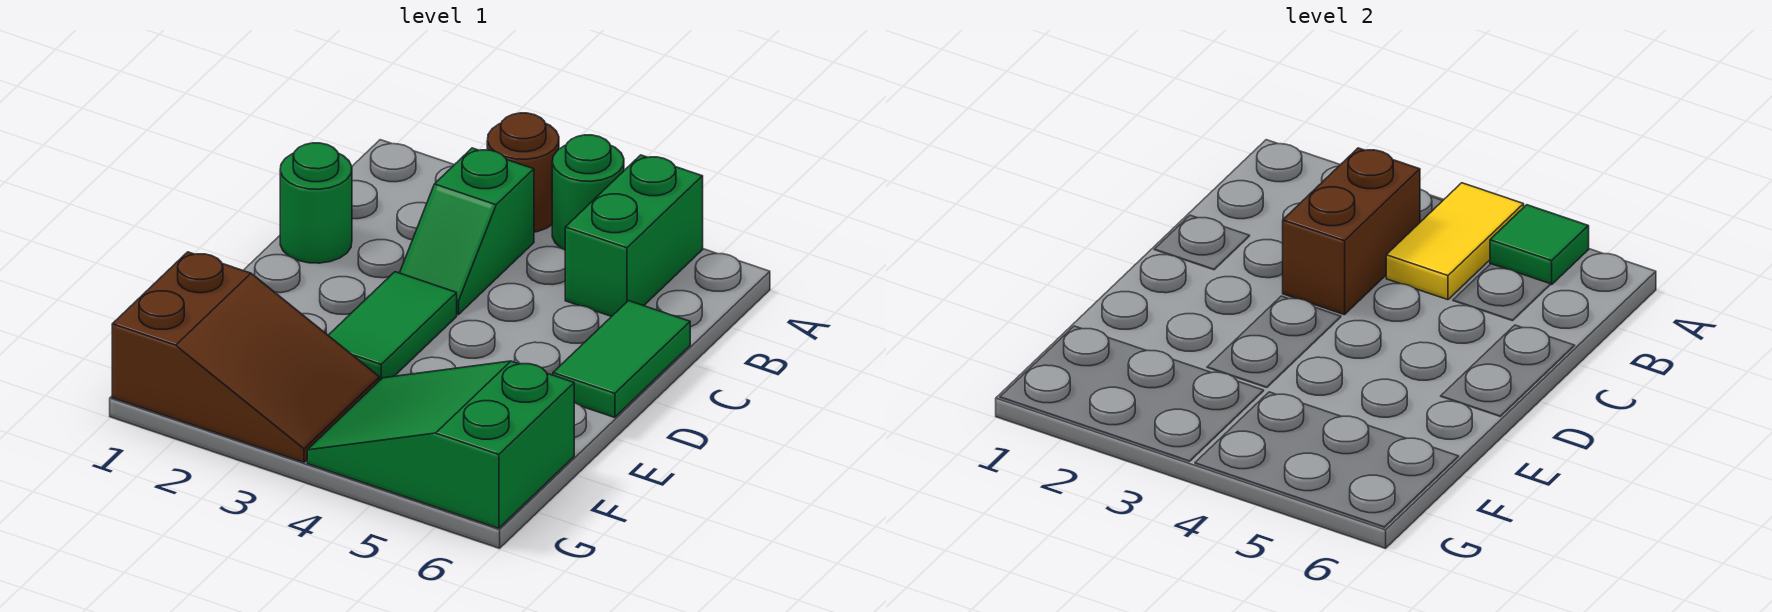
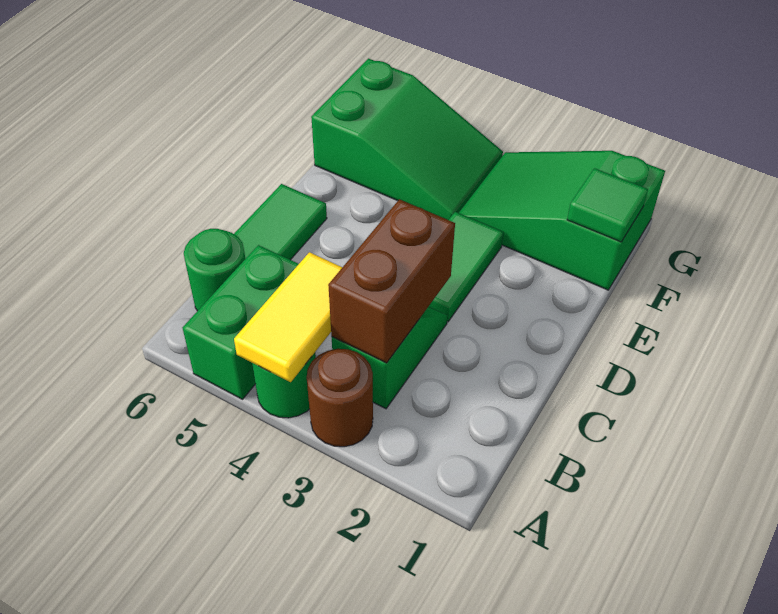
green tile A5 level 2 -> green tile F1 level 2
green round brick C1 level 1 -> green round brick B6 level 1
brown slope F1:G3 level 1 top 1 -> green slope F1:G3 level 1 top 1

